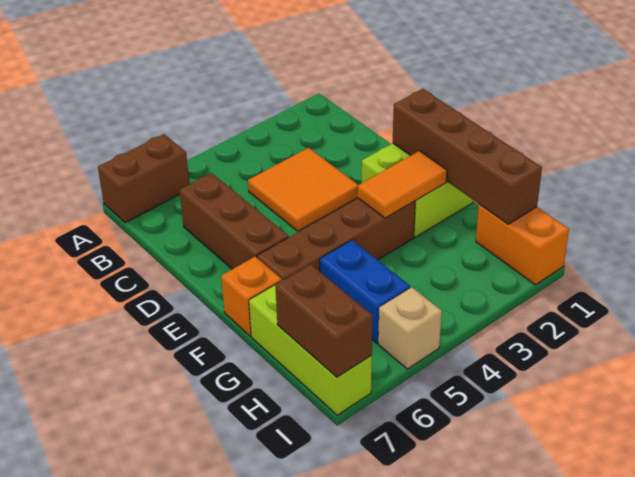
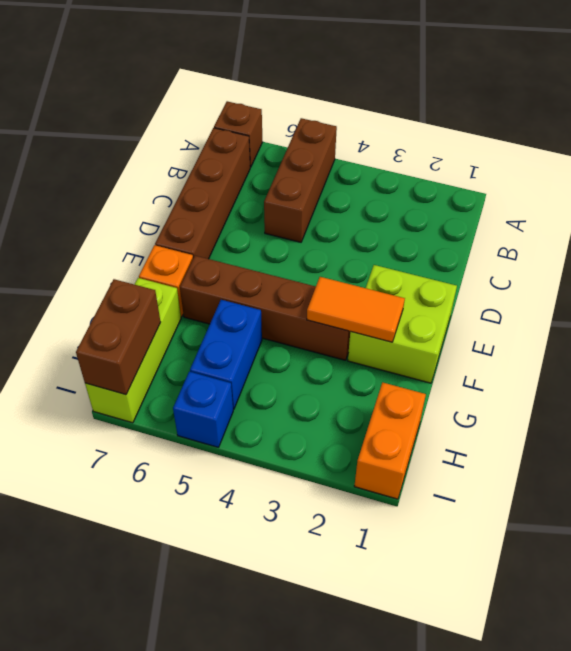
brown brick A6:A7 level 1 -> brown brick A7 level 1
orange tile C3:D4 level 1 -> none
brown brick C6:E6 level 1 -> brown brick A5:C5 level 1
brown brick E1:H1 level 2 -> brown brick B7:E7 level 1
tan brick I5 level 1 -> blue brick I5 level 1

